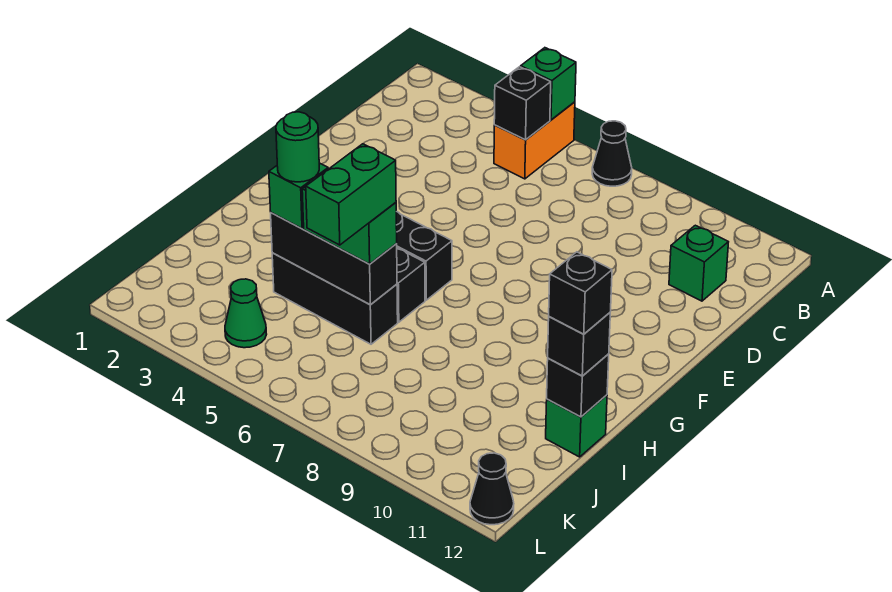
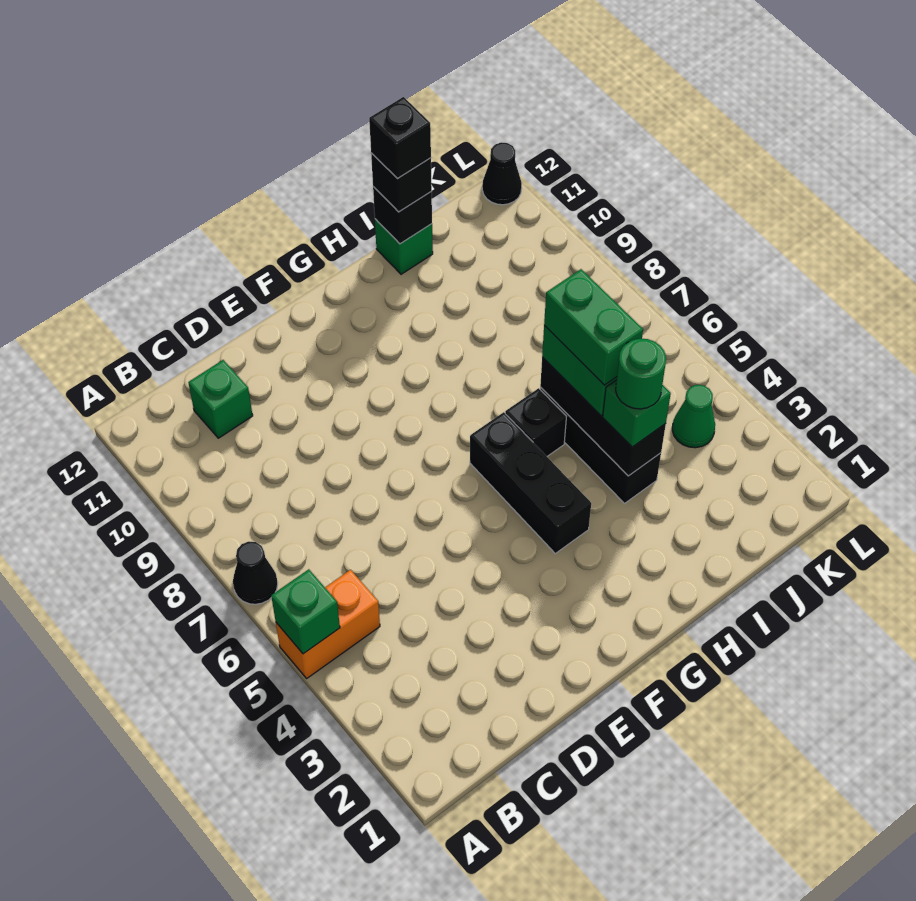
black brick B5 level 2 -> none
green brick I6:J6 level 4 -> green brick I5:I6 level 4

